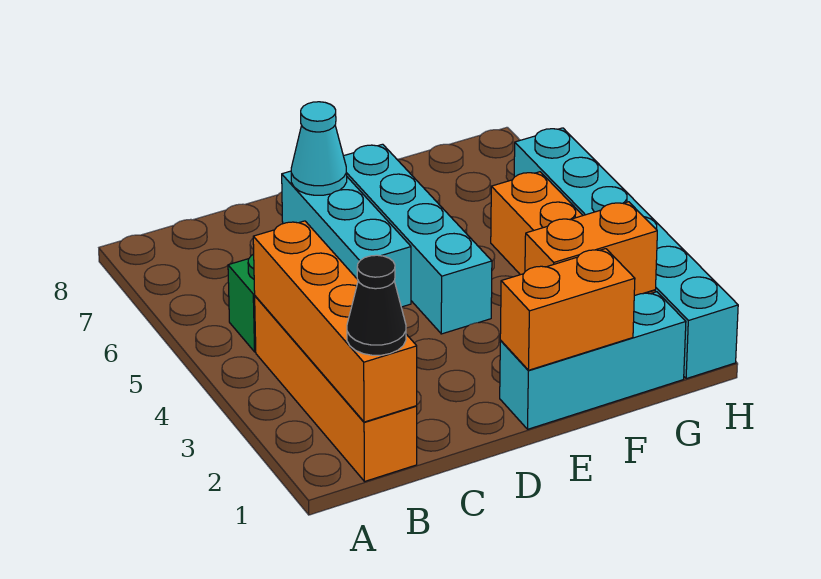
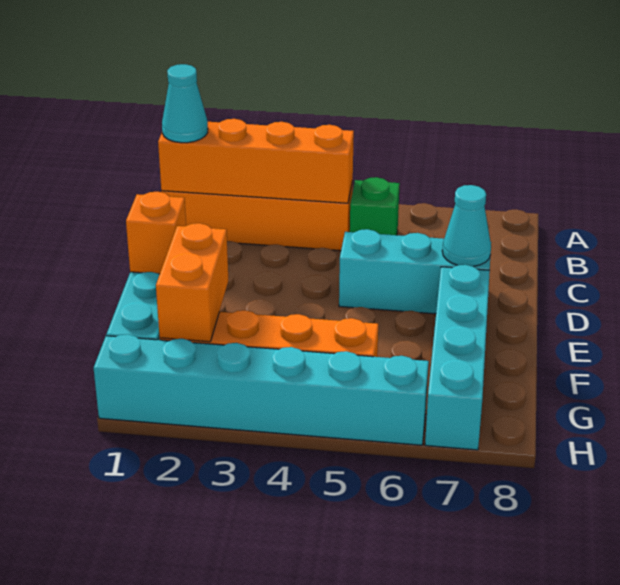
black cone B1 level 3 -> cyan cone B1 level 3
orange brick E1:F1 level 2 -> orange brick E1 level 2
cyan brick E4:E7 level 1 -> cyan brick E7:H7 level 1

